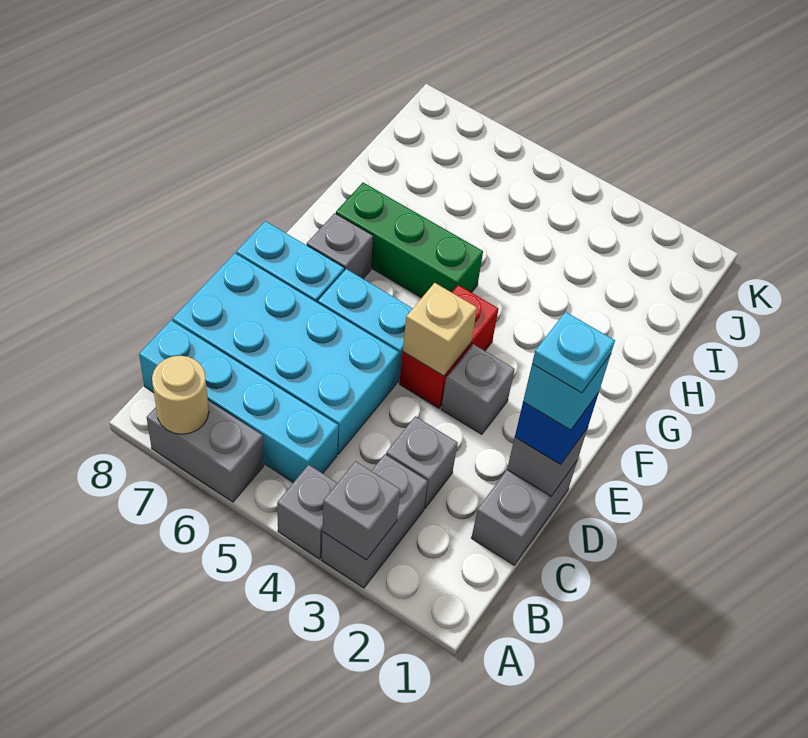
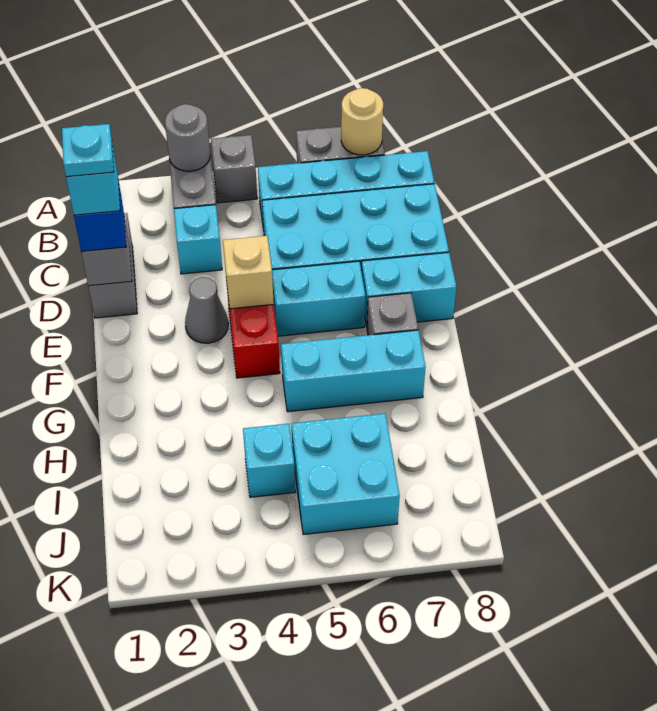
grey brick A3 level 2 -> grey round brick A3 level 2
grey brick C3 level 1 -> cyan brick C3 level 1
grey brick E3 level 1 -> grey cone E3 level 1
green brick G5:G7 level 1 -> cyan brick G5:G7 level 1
none -> cyan brick I4 level 1
none -> cyan brick I5:J6 level 1

